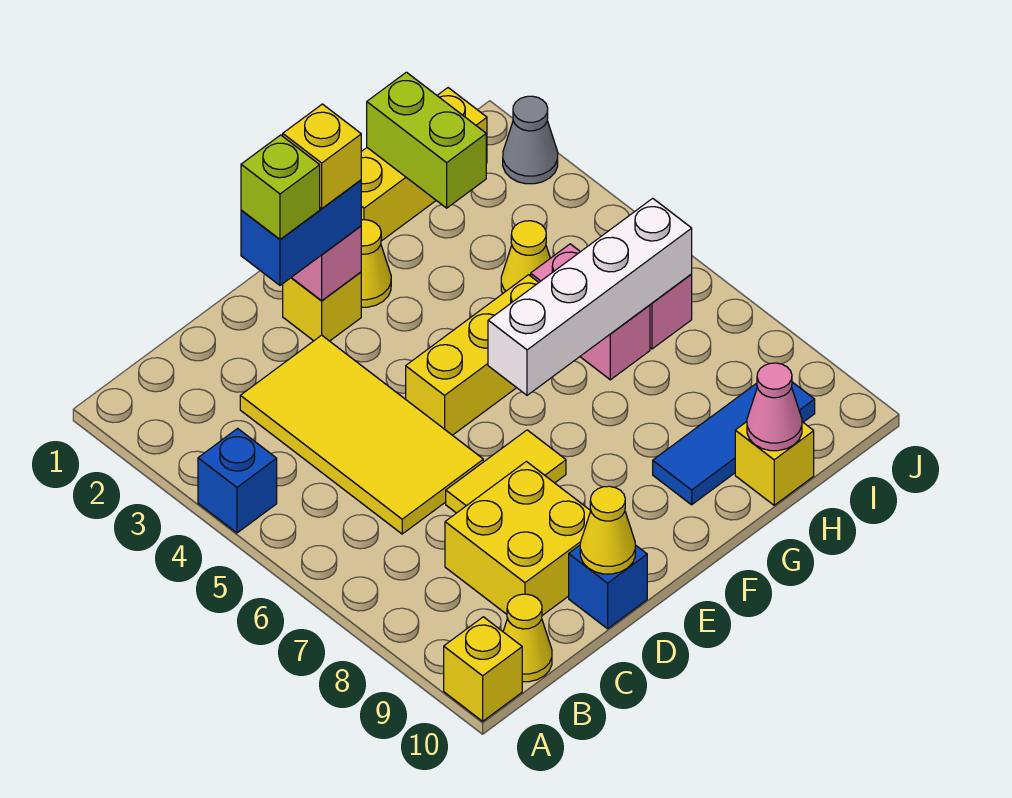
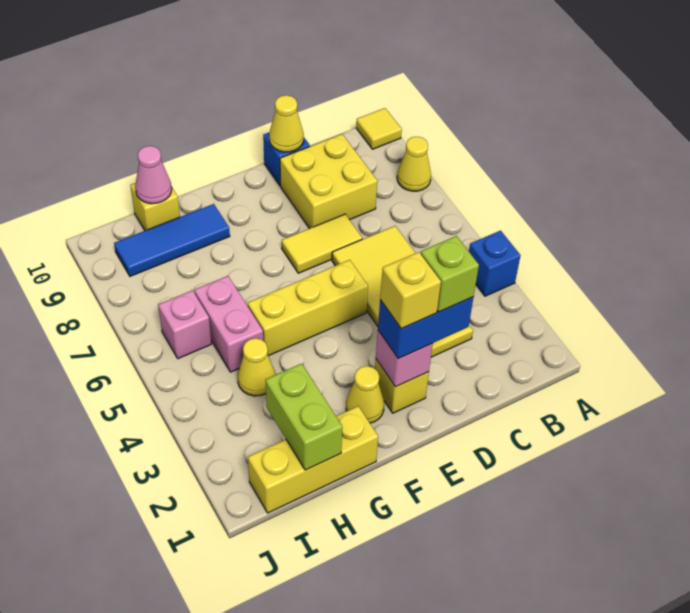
yellow brick A10 level 1 -> yellow tile A10 level 1
yellow cone B10 level 1 -> yellow cone A8 level 1
white brick F6:I6 level 2 -> none
grey cone J2 level 1 -> none

